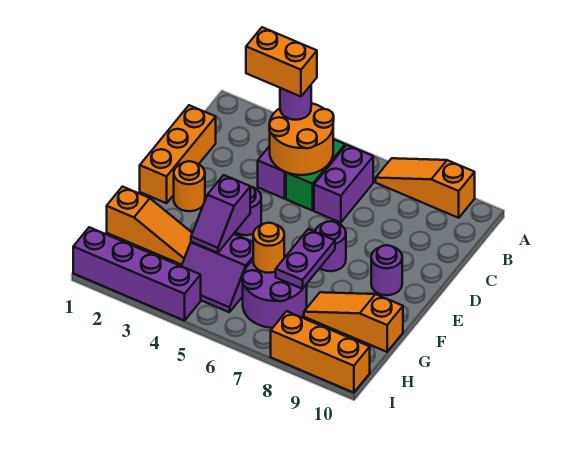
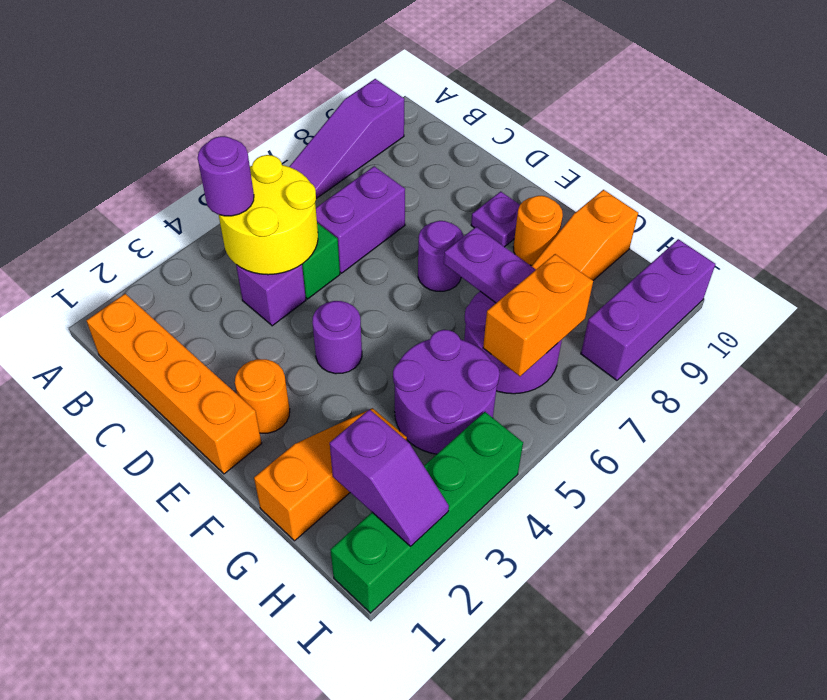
orange slope A7:A9 level 1 top 9 -> purple slope A7:A9 level 1 top 9
orange brick B3:B4 level 4 -> orange brick H6:H7 level 2
orange round brick B4:C5 level 2 -> yellow round brick B4:C5 level 2
purple brick B6:C6 level 1 -> purple brick C6:C7 level 1
orange brick C1:E1 level 1 -> orange brick B1:E1 level 1
purple round brick E9 level 1 -> purple plate E9 level 1
purple slope F4:G4 level 2 top F -> purple slope H2:I2 level 2 top H
purple slope G4:H5 level 1 top G -> purple round brick G4:H5 level 1
orange round brick G6 level 2 -> orange round brick F9 level 1
purple brick I1:I4 level 1 -> green brick I1:I4 level 1
orange brick I8:I10 level 1 -> purple brick I8:I10 level 1

